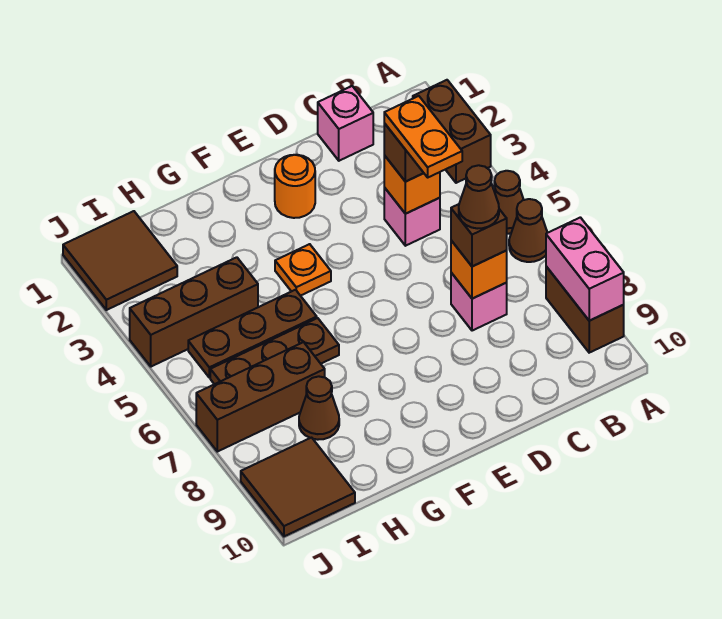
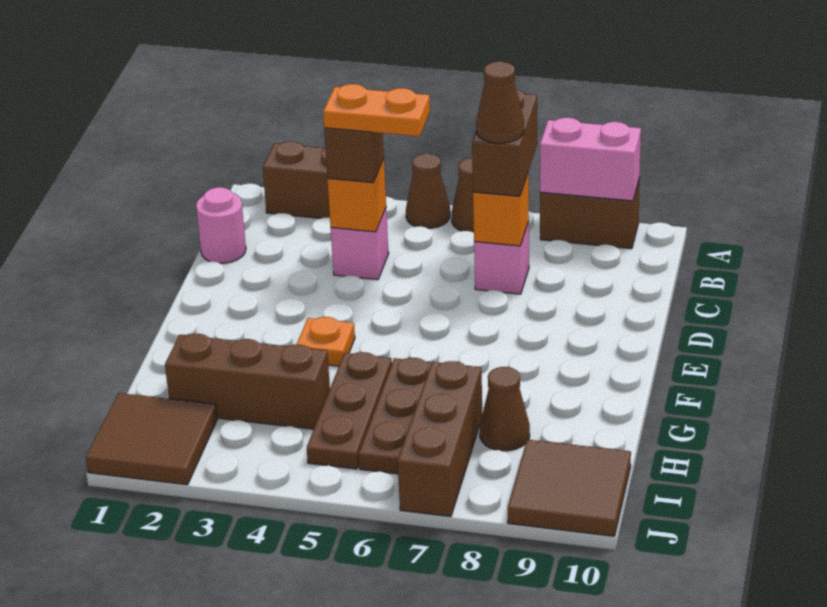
pink brick C1 level 1 -> pink round brick C1 level 1
brown brick C7 level 3 -> brown brick B7:C7 level 3
orange round brick E2 level 1 -> none
brown brick H4:J4 level 1 -> brown brick H2:H4 level 1

